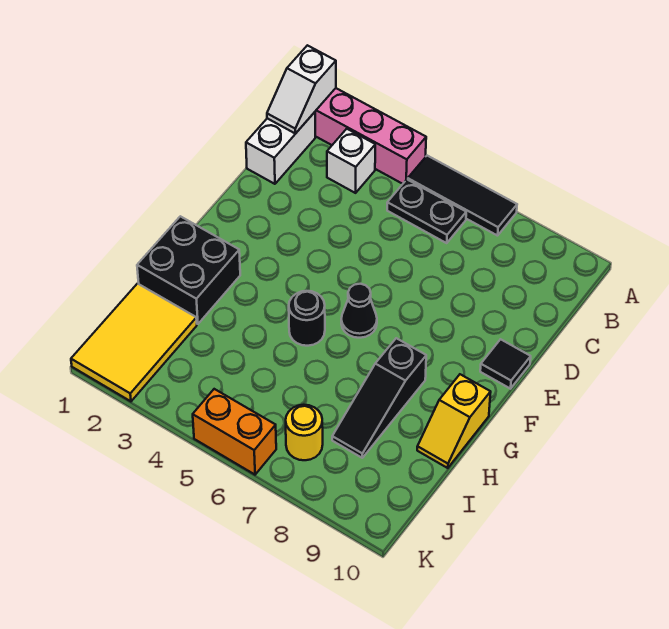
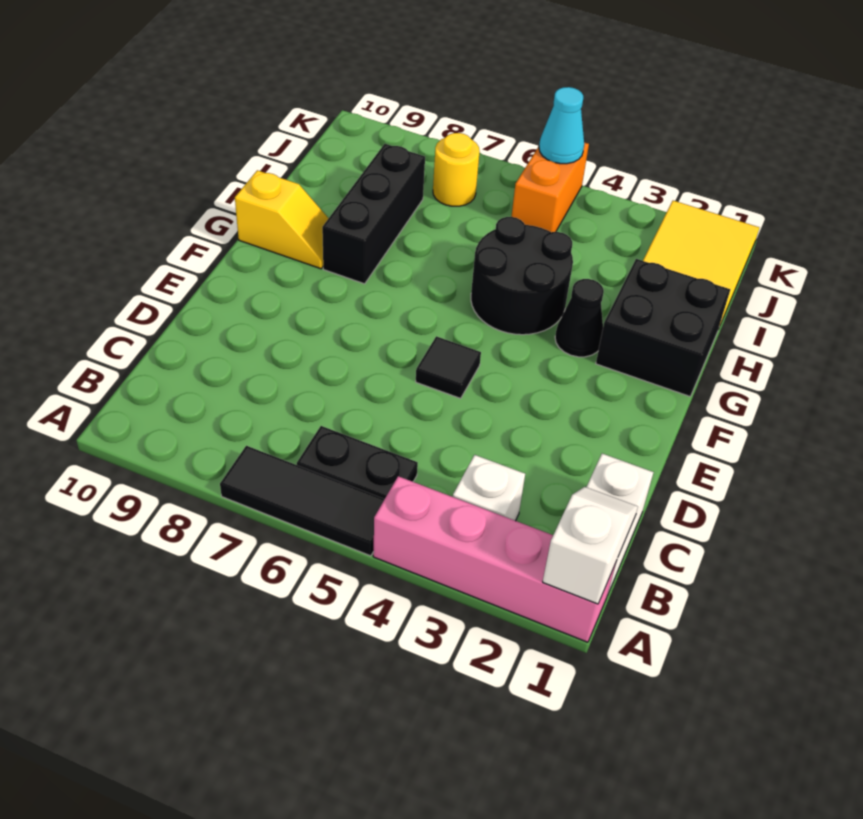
black tile E10 level 1 -> black tile E5 level 1
black cone F6 level 1 -> black cone G3 level 1
black round brick G5 level 1 -> black round brick G4:H5 level 1
black slope G8:I8 level 1 top G -> black brick G8:I8 level 1
yellow slope G10:H10 level 1 top G -> yellow slope G9:G10 level 1 top 10
orange brick K5:K6 level 1 -> orange brick J5:K5 level 1
none -> cyan cone K5 level 2

